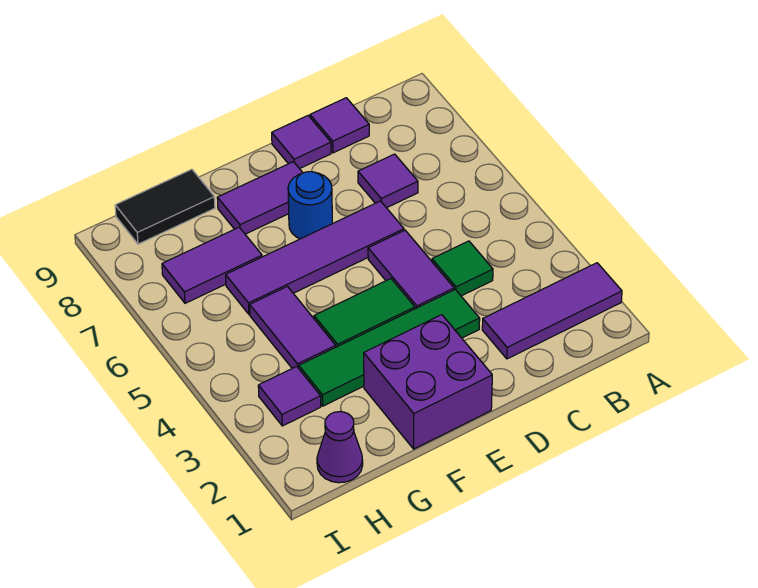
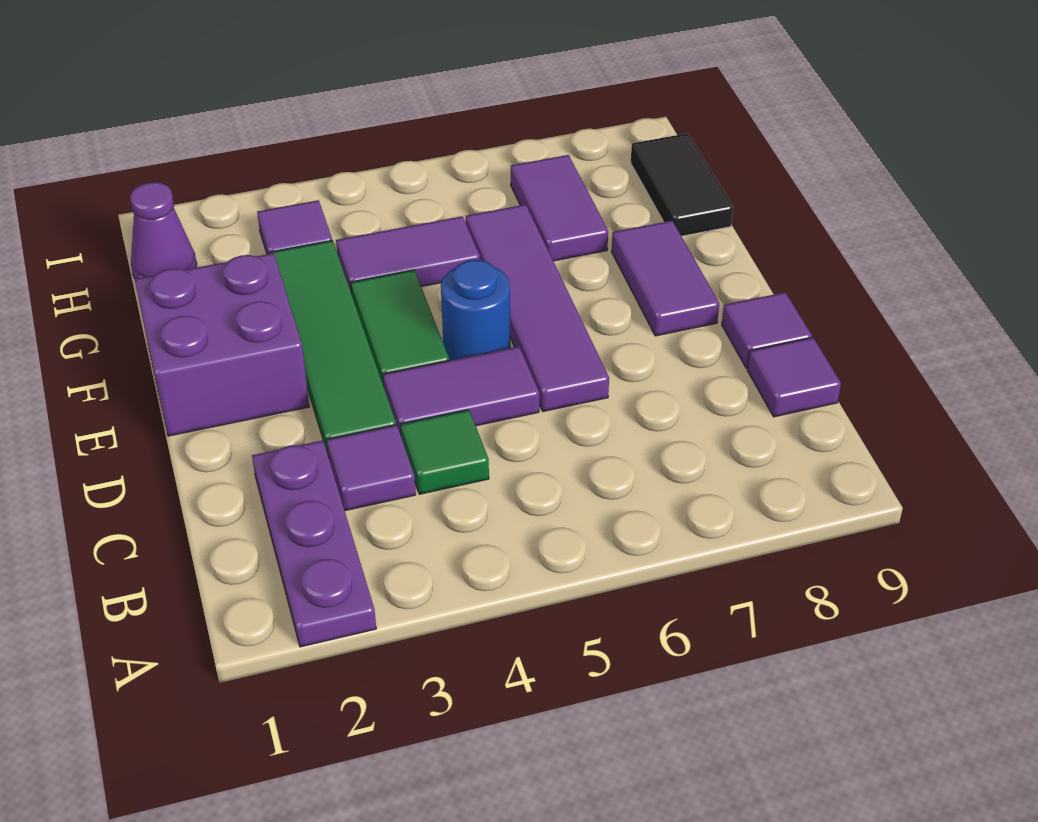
purple tile A2:C2 level 1 -> purple plate A2:C2 level 1
purple tile C7 level 1 -> purple tile C3 level 1
blue round brick E7 level 1 -> blue round brick E5 level 1

